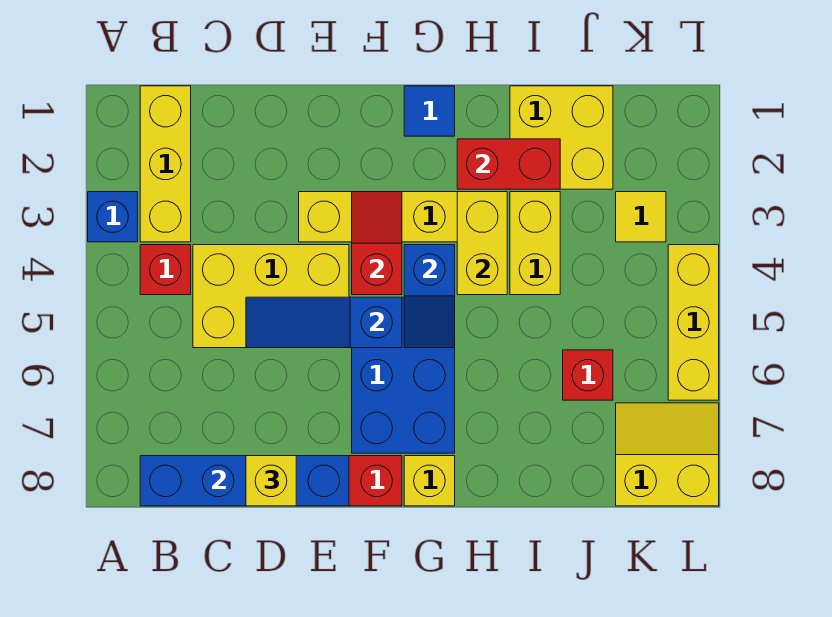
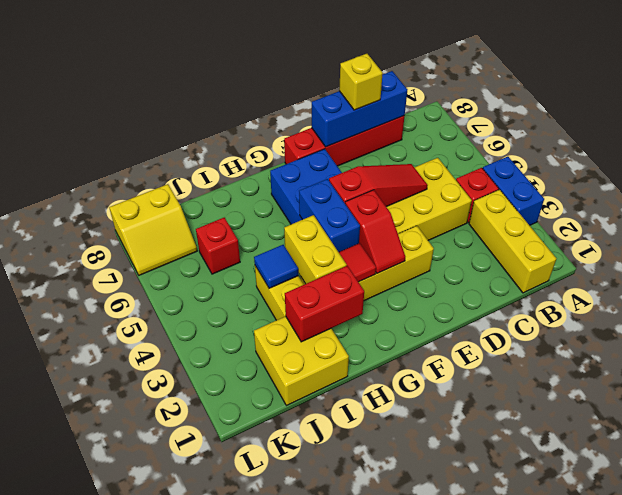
blue brick A3 level 1 -> blue brick A3:A4 level 1
blue brick B8:E8 level 2 -> blue brick C8:E8 level 2
blue slope D5:F5 level 2 top F -> red slope D5:F5 level 2 top F
blue tile G1 level 1 -> blue tile I4 level 2
none -> red tile G3 level 2
blue slope G4:G5 level 2 top 4 -> blue brick G4:G5 level 2
yellow brick G8 level 1 -> none
yellow tile K3 level 1 -> none
yellow brick L4:L6 level 1 -> none

